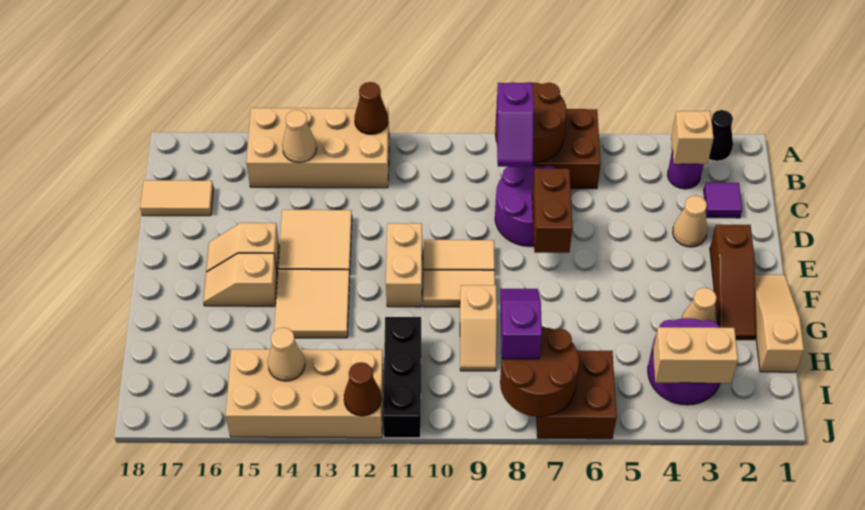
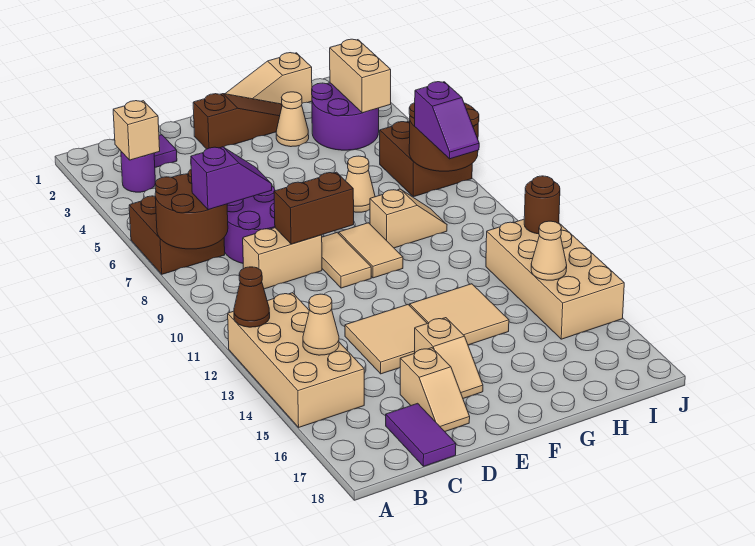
black cone A2 level 1 -> none
tan tile C17:C18 level 1 -> purple tile C17:C18 level 1
tan cone D3 level 1 -> tan cone G7 level 1
brown brick D7:E7 level 2 -> brown brick D9:E9 level 2
tan brick E11:F11 level 1 -> tan brick C9:D9 level 1
tan slope F15:F16 level 1 top 15 -> tan slope D16:D17 level 1 top 16
purple slope H8:I8 level 3 top I -> purple slope I8:I9 level 3 top 8
black brick H11:J11 level 1 -> none
brown cone J12 level 2 -> brown round brick J12 level 2

